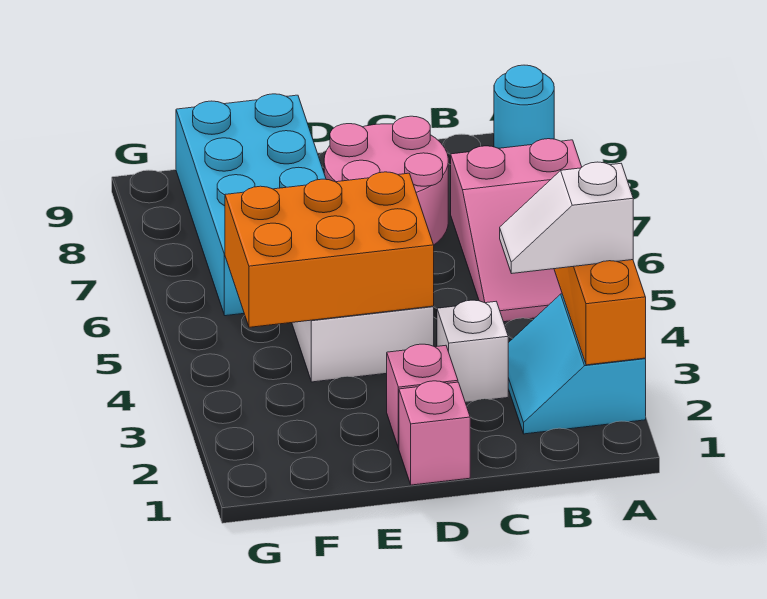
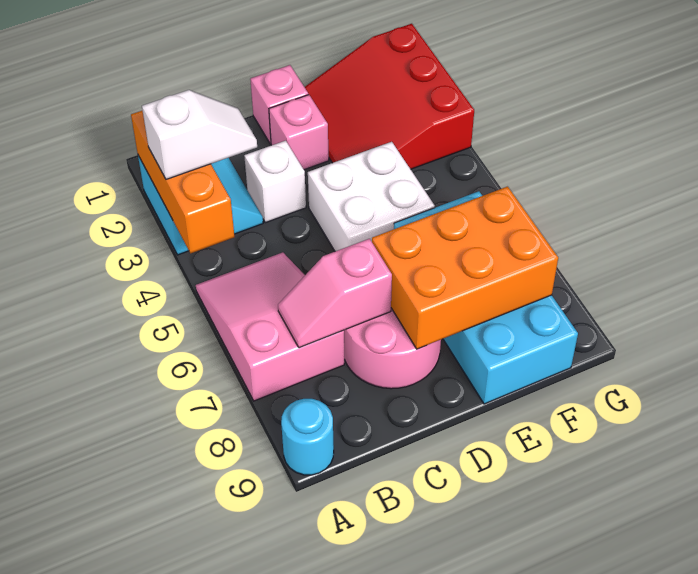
none -> pink slope B7:C7 level 2 top C
orange brick D4:F5 level 2 -> orange brick D7:F8 level 2
none -> red slope E1:G3 level 1 top G

